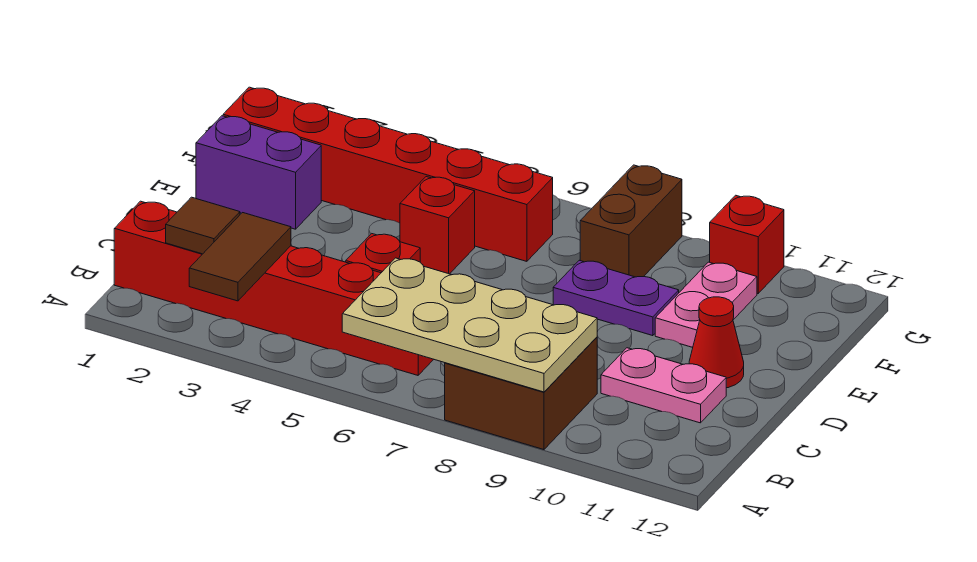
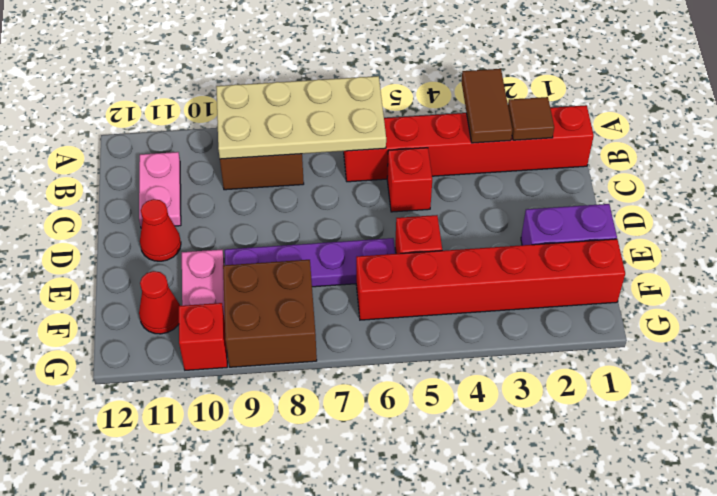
pink plate C10:C11 level 1 -> pink plate B11:C11 level 1
purple plate E8:E9 level 1 -> purple plate E6:E9 level 1
brown brick F8:G8 level 1 -> brown brick F8:G9 level 1
none -> red cone F11 level 1

